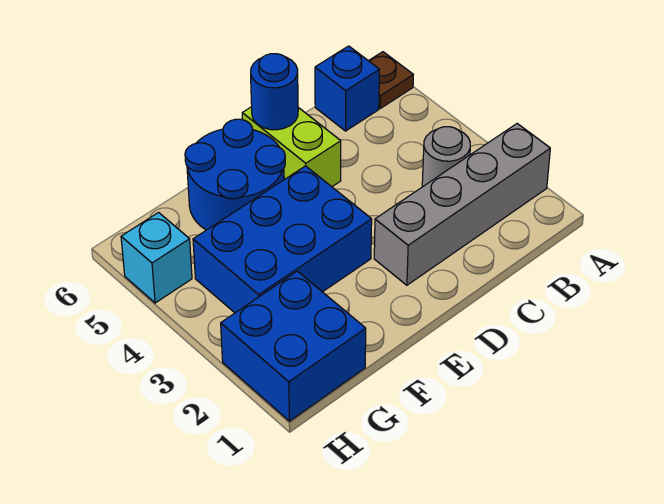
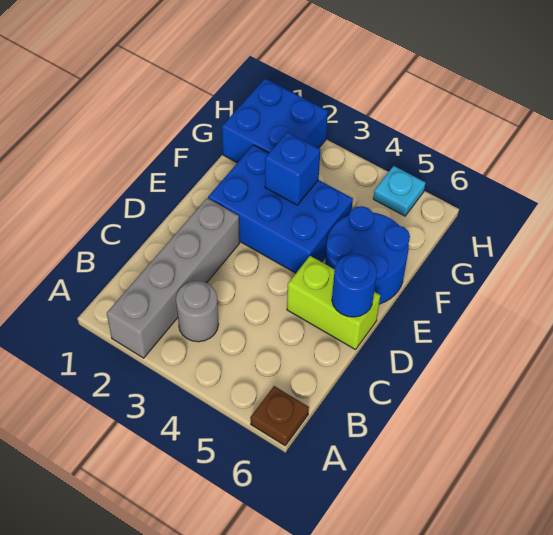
blue brick B6 level 1 -> blue brick F3 level 2
blue brick E3:G4 level 1 -> blue brick E2:F4 level 1
cyan brick H5 level 1 -> cyan plate H5 level 1

